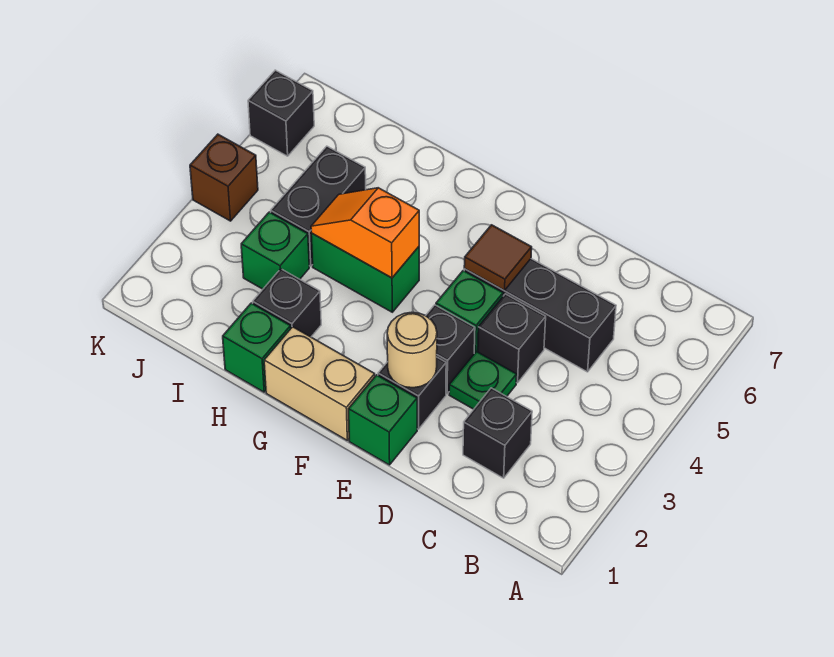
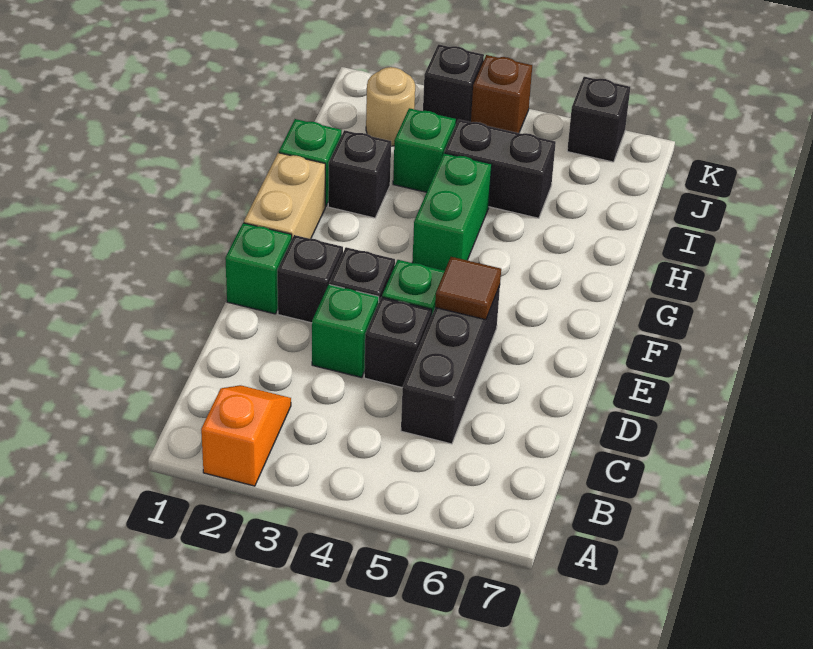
black brick C2 level 1 -> black brick K3 level 1
green plate D3 level 1 -> green brick D3 level 1
tan round brick E2 level 2 -> tan round brick J2 level 1
orange slope G4:H4 level 2 top G -> orange slope A2:B2 level 1 top A

